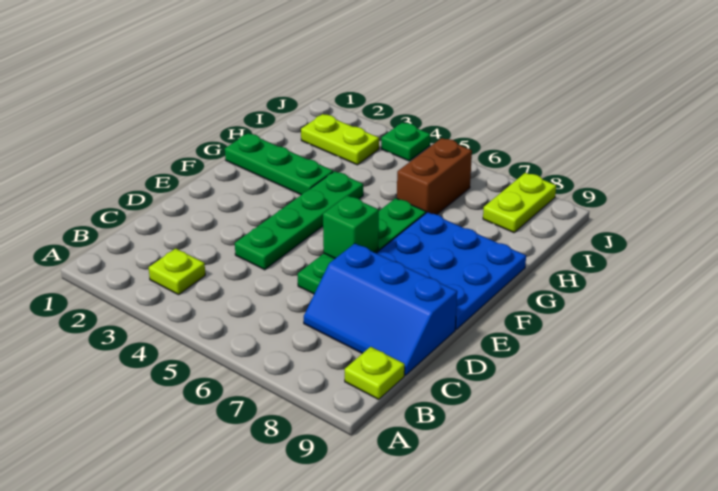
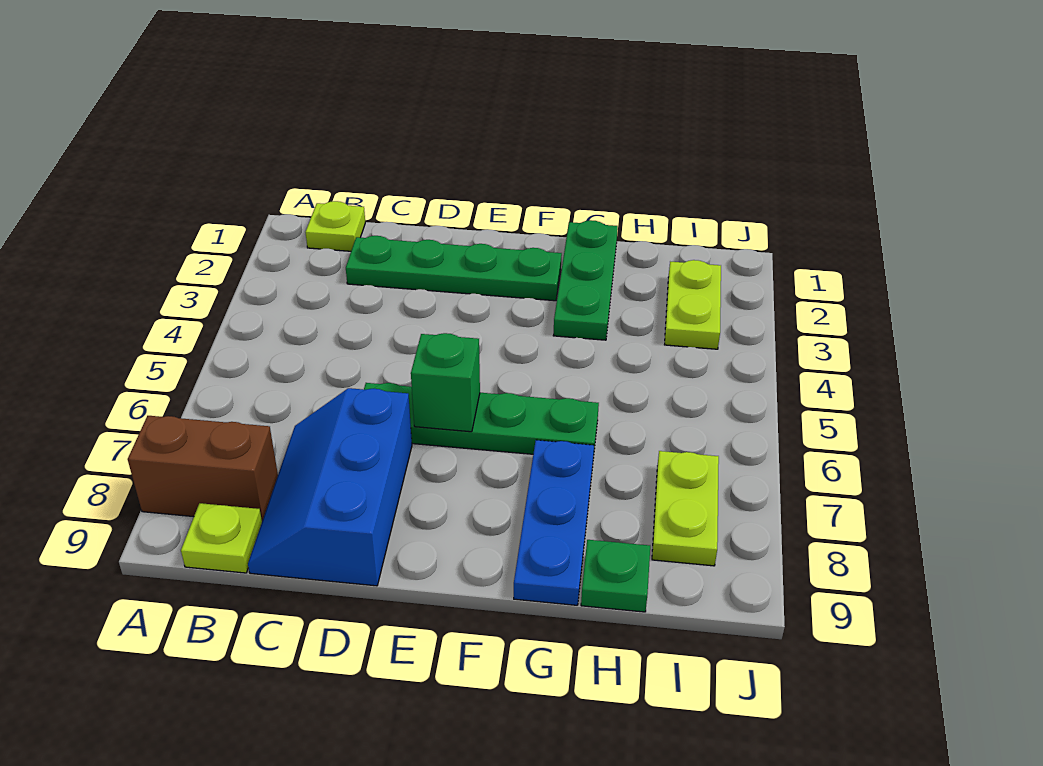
lime plate B3 level 1 -> lime plate B1 level 1
green plate D4:G4 level 1 -> green plate C2:F2 level 1
blue plate E7:G9 level 1 -> blue plate G7:G9 level 1
brown brick H6:I6 level 1 -> brown brick A8:B8 level 1
lime plate I8:J8 level 1 -> lime plate I7:I8 level 1
green plate J4 level 1 -> green plate H9 level 1

